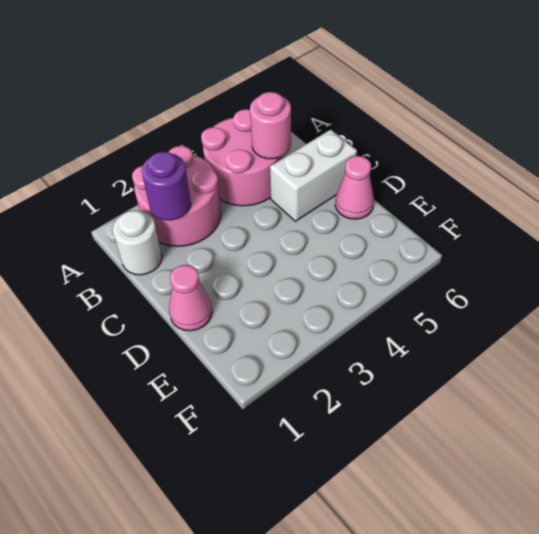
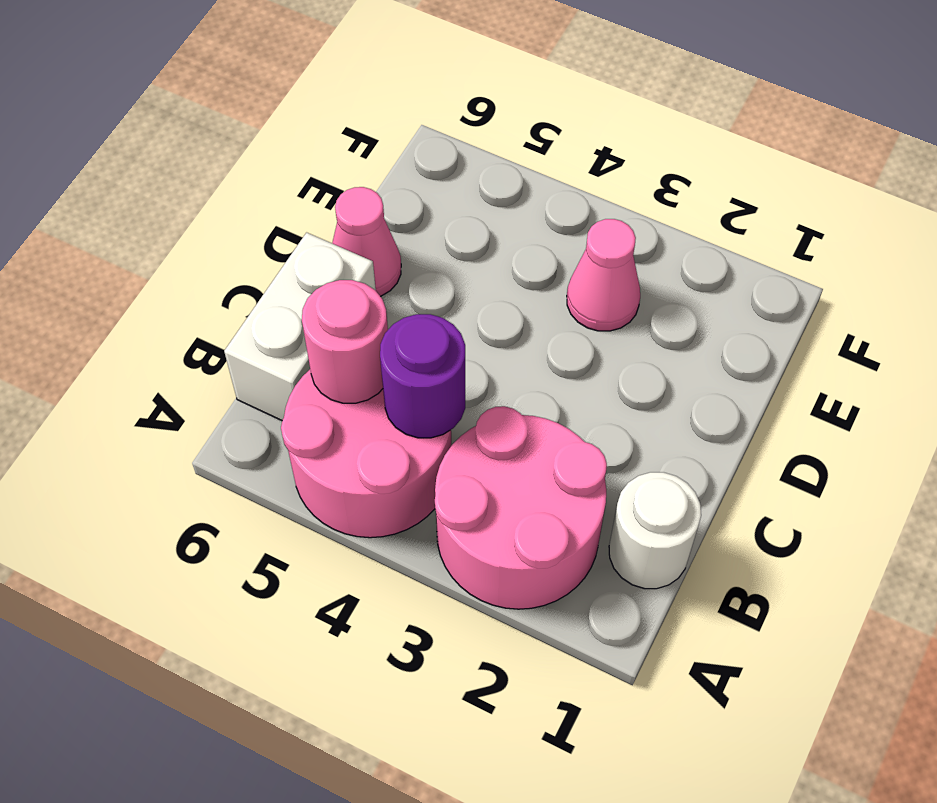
purple round brick B2 level 2 -> purple round brick B4 level 2
white brick C5:C6 level 1 -> white brick B6:C6 level 1
pink cone D1 level 1 -> pink cone E3 level 1

